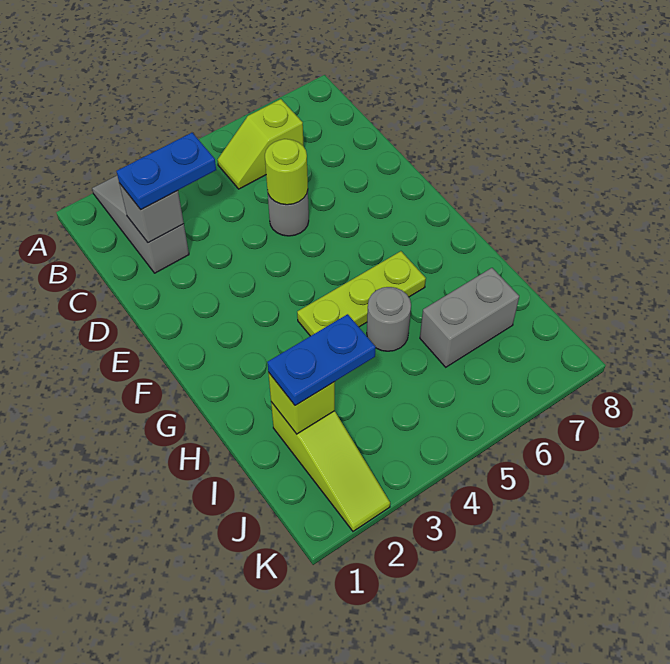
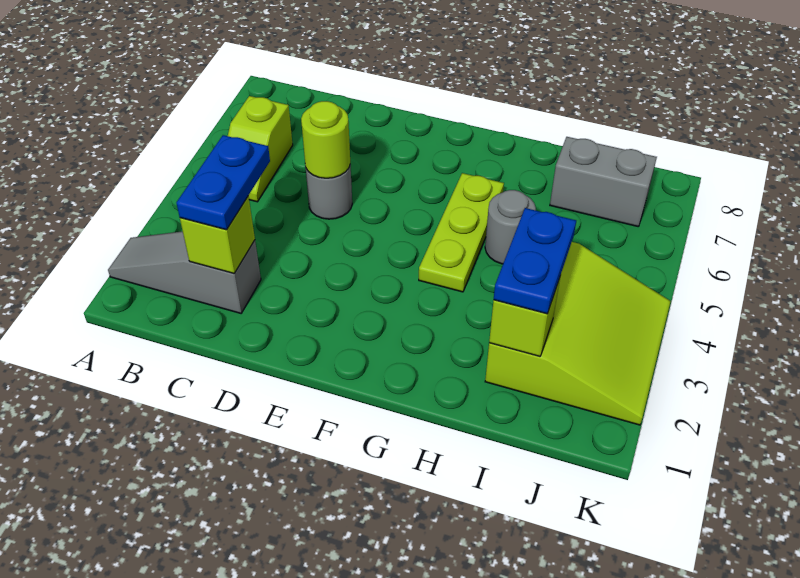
grey brick C2 level 2 -> lime brick C2 level 2
lime slope I2:K2 level 1 top I -> lime slope I2:K4 level 1 top I
grey brick I6:I7 level 1 -> grey brick I7:J7 level 1

